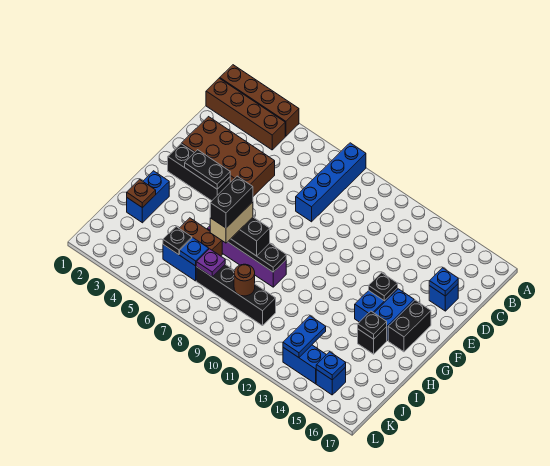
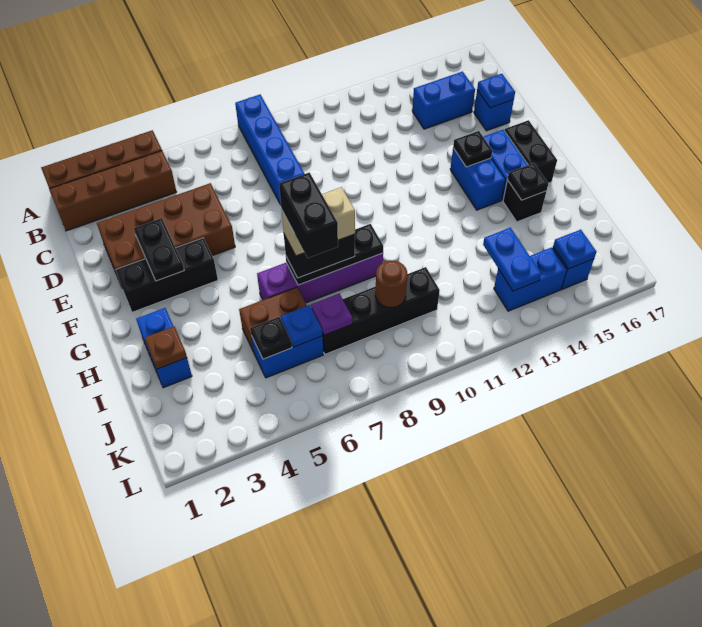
none -> blue brick C14:C15 level 1
black plate F3:F4 level 2 -> black plate E3:F3 level 2
tan brick H7:I7 level 4 -> tan brick H7:H8 level 4

